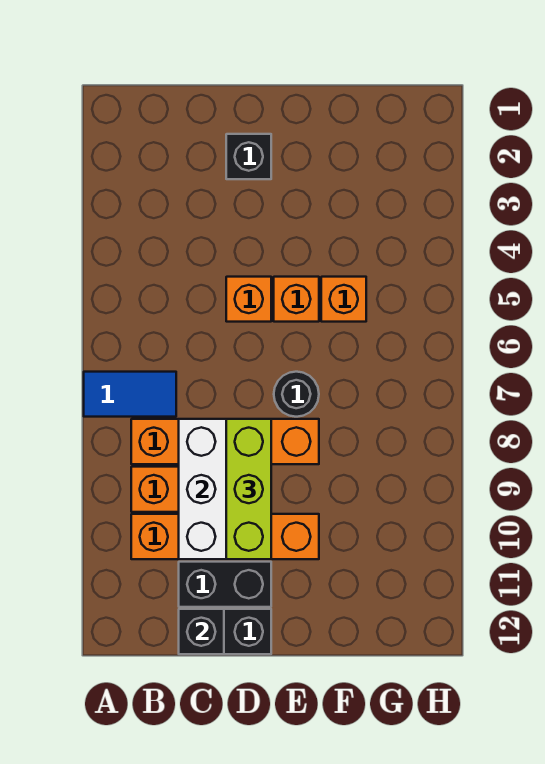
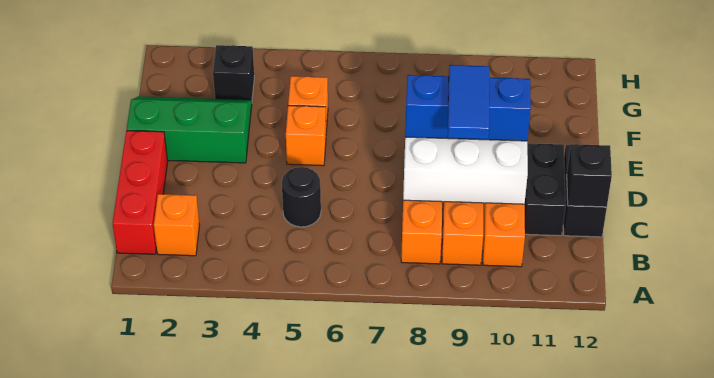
blue tile A7:B7 level 1 -> blue tile C9:D9 level 4
none -> red brick B1:D1 level 1
black brick D2 level 1 -> black brick G3 level 1
orange brick D5 level 1 -> orange brick B2 level 1
lime brick D8:D10 level 3 -> blue brick D8:D10 level 3
none -> green slope E1:F3 level 1 top E
black round brick E7 level 1 -> black round brick C5 level 1

